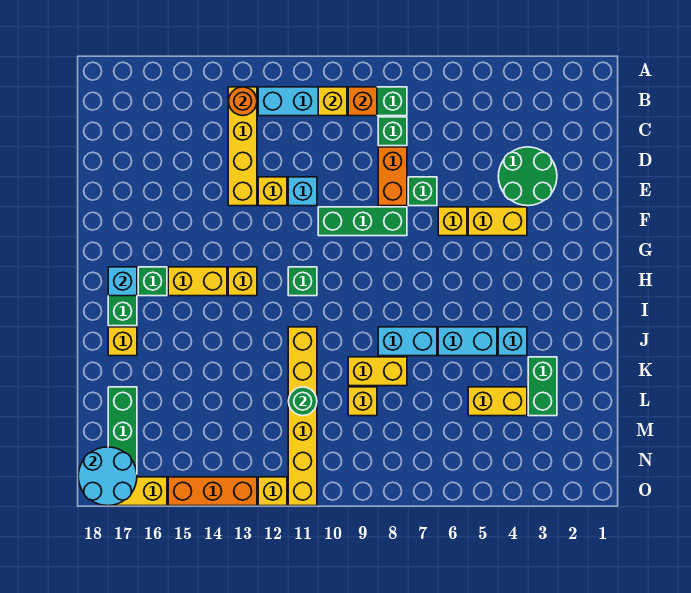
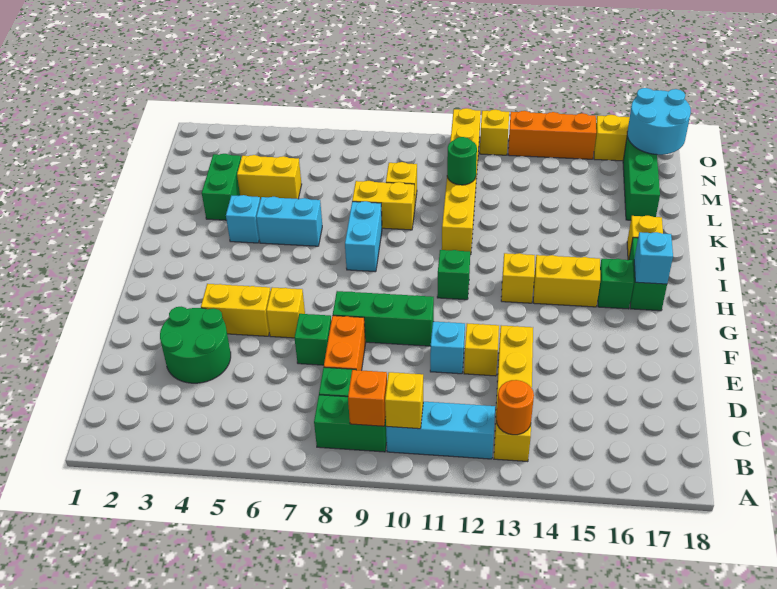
cyan brick J7:J8 level 1 -> cyan brick I8:J8 level 1

